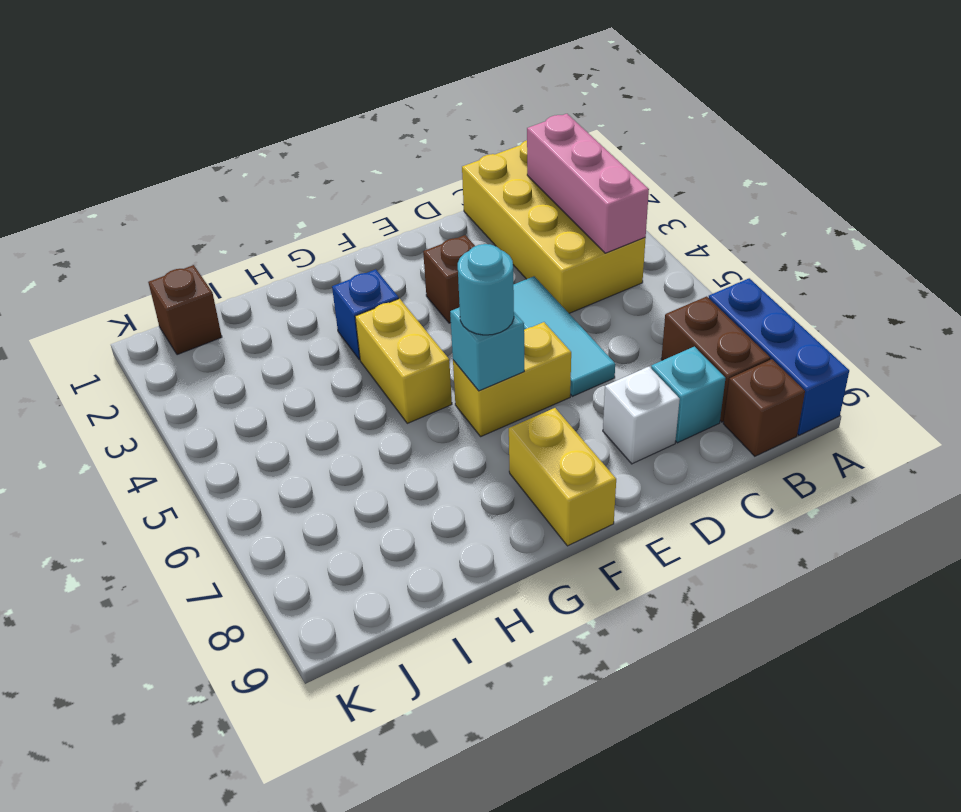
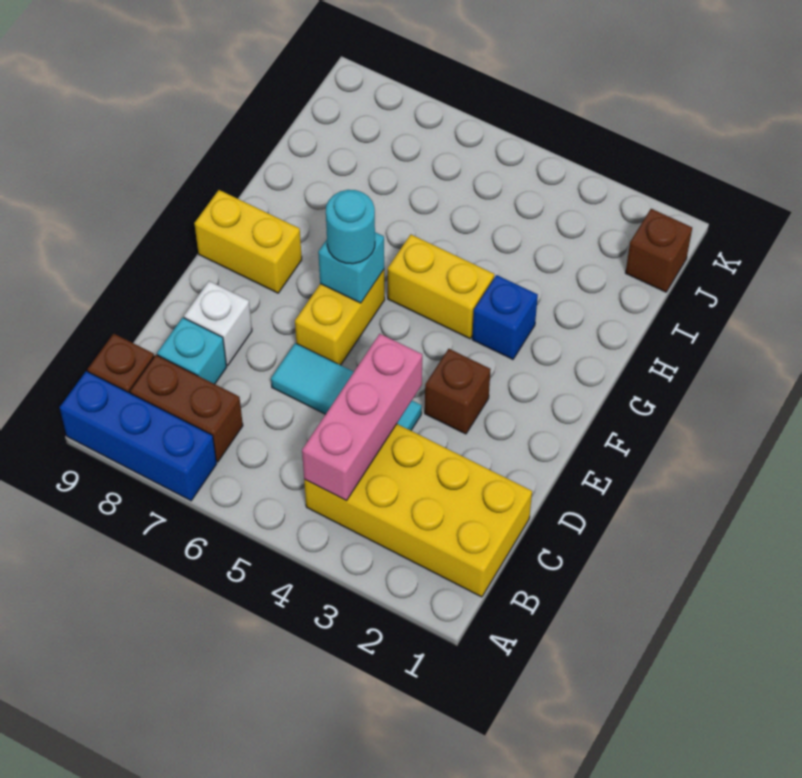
pink brick B2:B4 level 2 -> pink brick B4:D4 level 2

